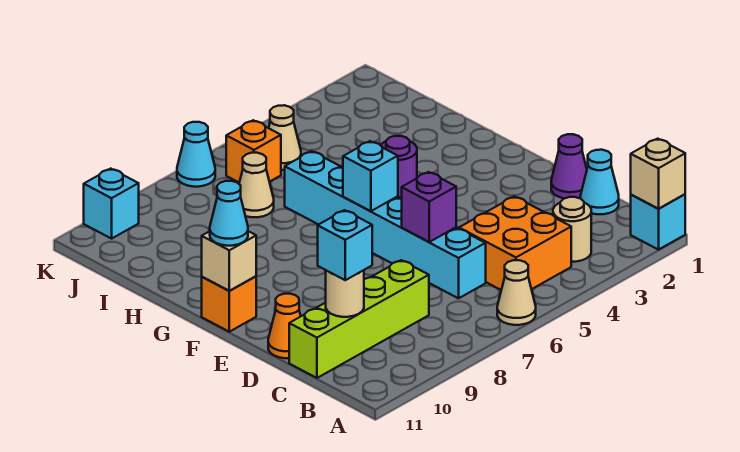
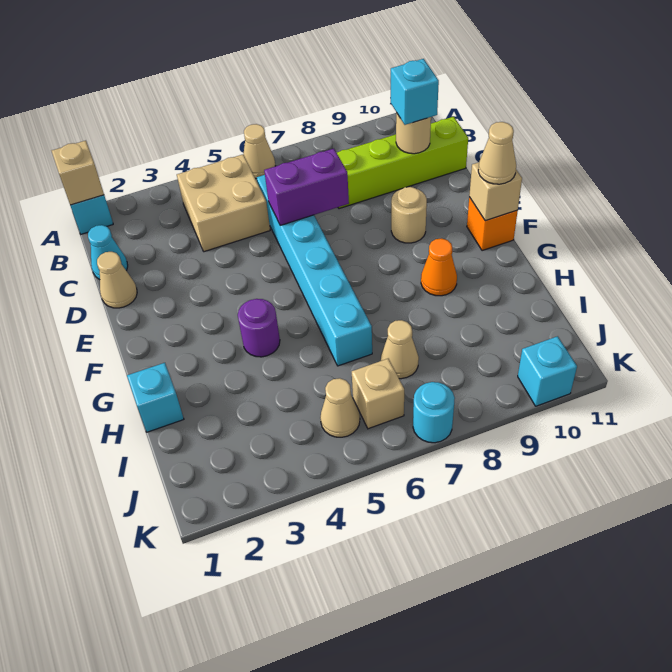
tan round brick B3 level 1 -> tan round brick E9 level 1
orange brick B4:C5 level 1 -> tan brick B4:C5 level 1
purple cone D1 level 1 -> tan cone D1 level 1
purple brick D6 level 2 -> purple brick D6:D7 level 2
orange cone D11 level 1 -> orange cone G9 level 1
cyan brick F6 level 2 -> cyan brick H1 level 1
cyan cone F11 level 3 -> tan cone F11 level 3
orange brick J6 level 1 -> tan brick J6 level 1
cyan cone K7 level 1 -> cyan round brick K7 level 1

